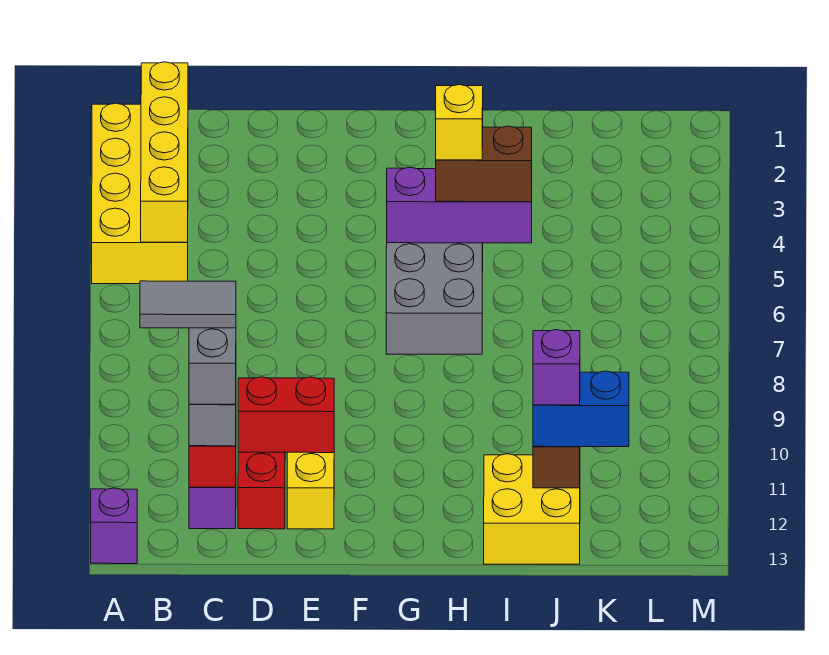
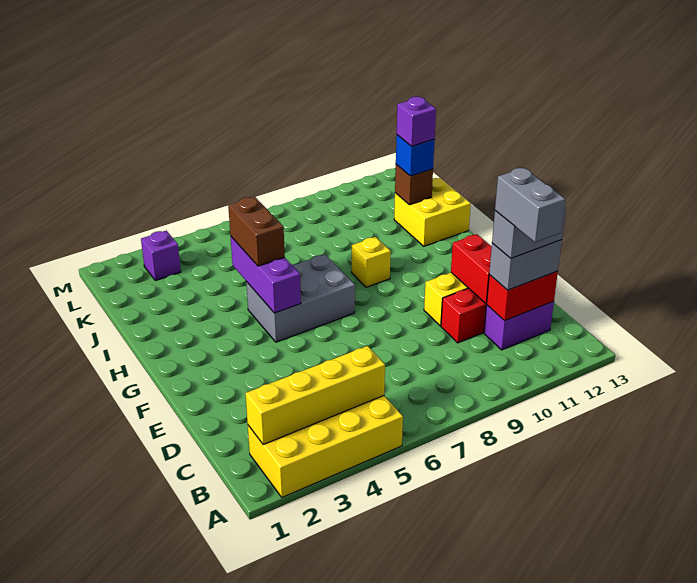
purple brick A13 level 1 -> purple brick L3 level 1
grey tile B11:C11 level 5 -> grey brick B11:C11 level 5
yellow brick H5 level 4 -> yellow brick H9 level 1
blue brick J12:K12 level 3 -> blue brick J12 level 3

